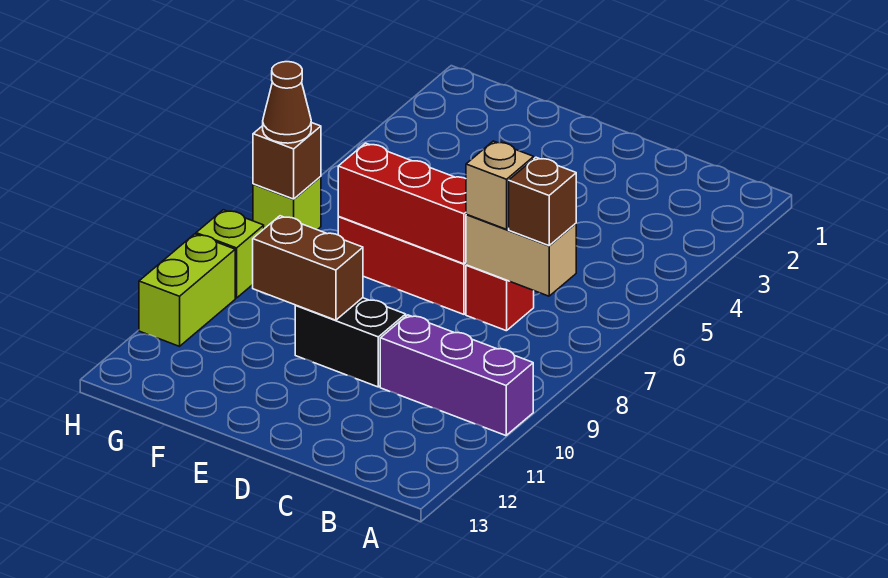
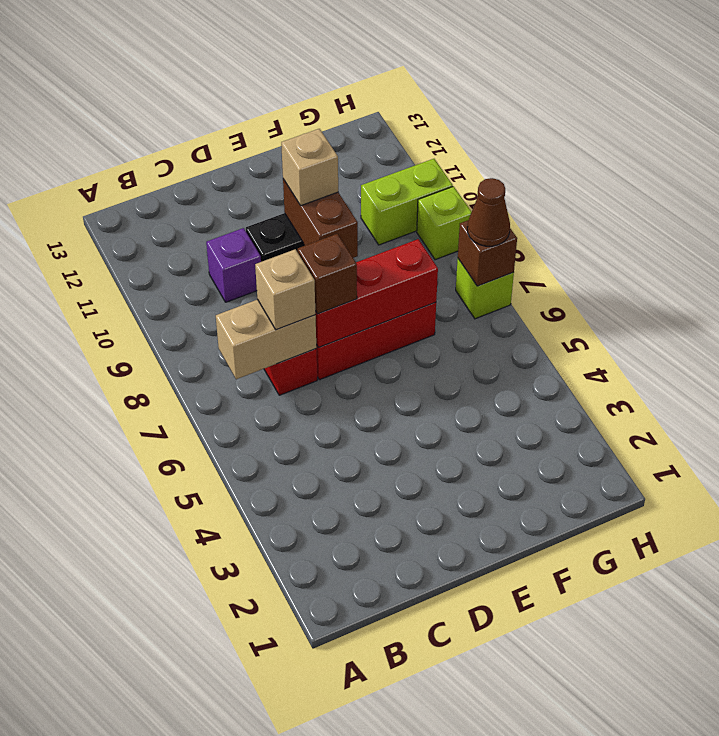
purple brick A10:C10 level 1 -> purple brick C10 level 1
brown brick B7 level 3 -> brown brick D7 level 3
brown brick E10:F10 level 2 -> brown brick E9:E10 level 2
none -> tan brick E10 level 3
lime brick H10:H11 level 1 -> lime brick G10:H10 level 1

